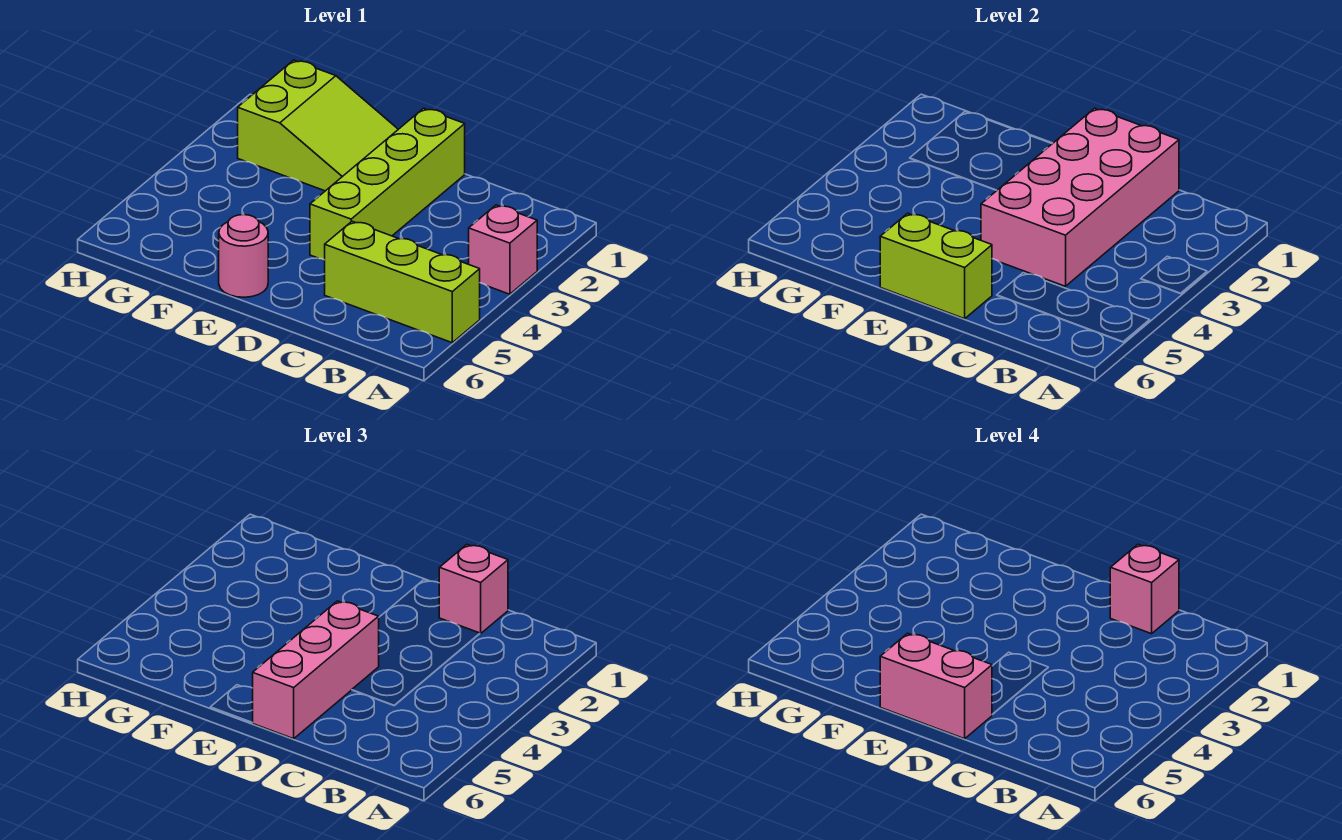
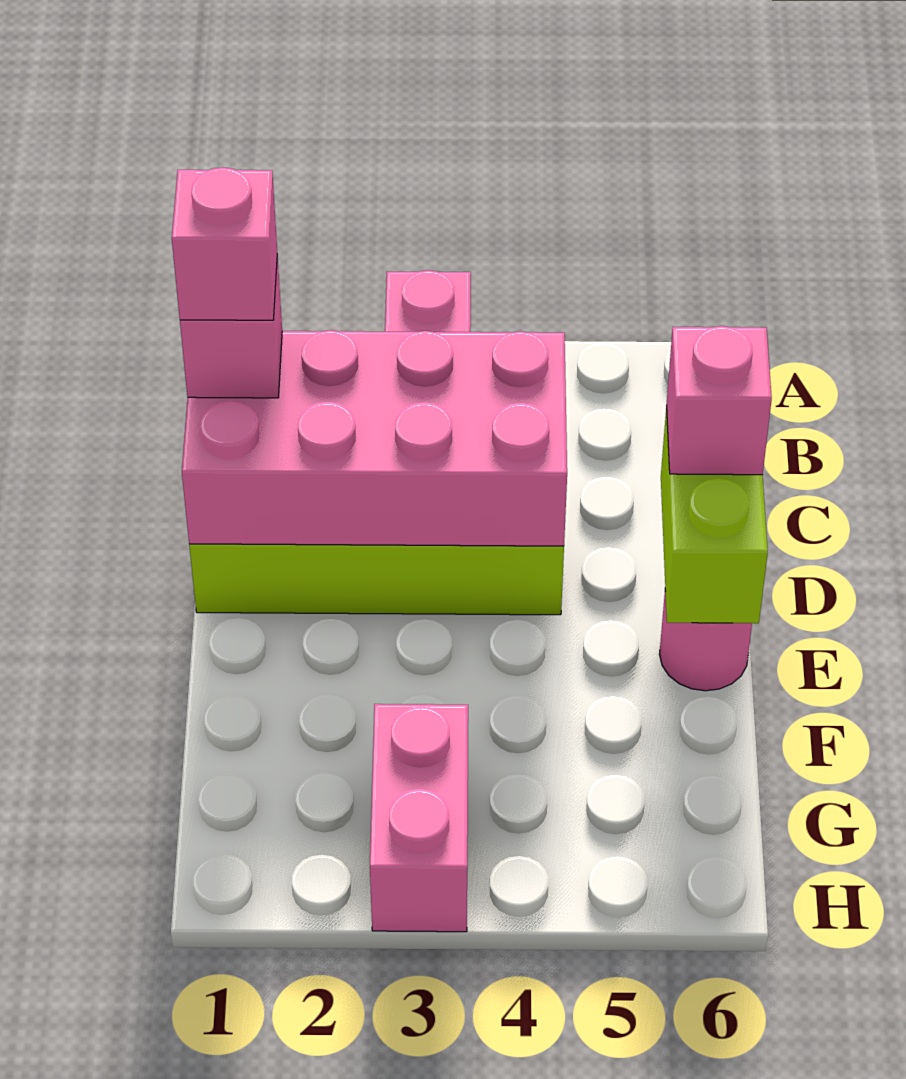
lime brick A5:C5 level 1 -> none
pink brick D4:D6 level 3 -> pink brick D6 level 3
pink brick D6:E6 level 4 -> pink brick G3:H3 level 1
lime slope E1:G2 level 1 top G -> none

